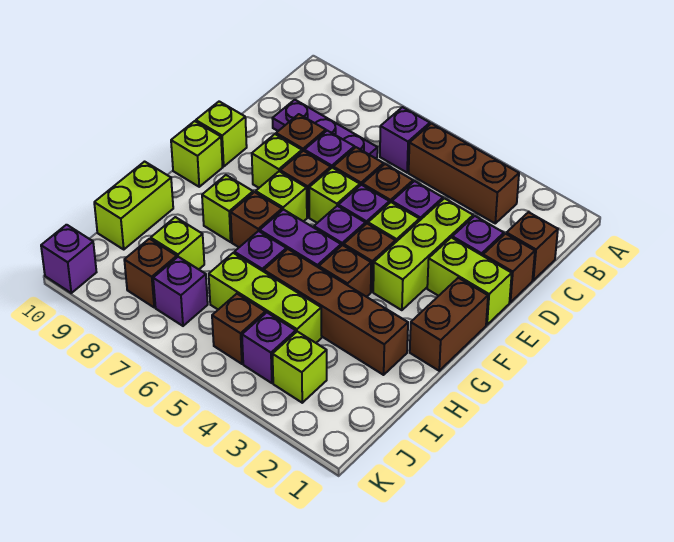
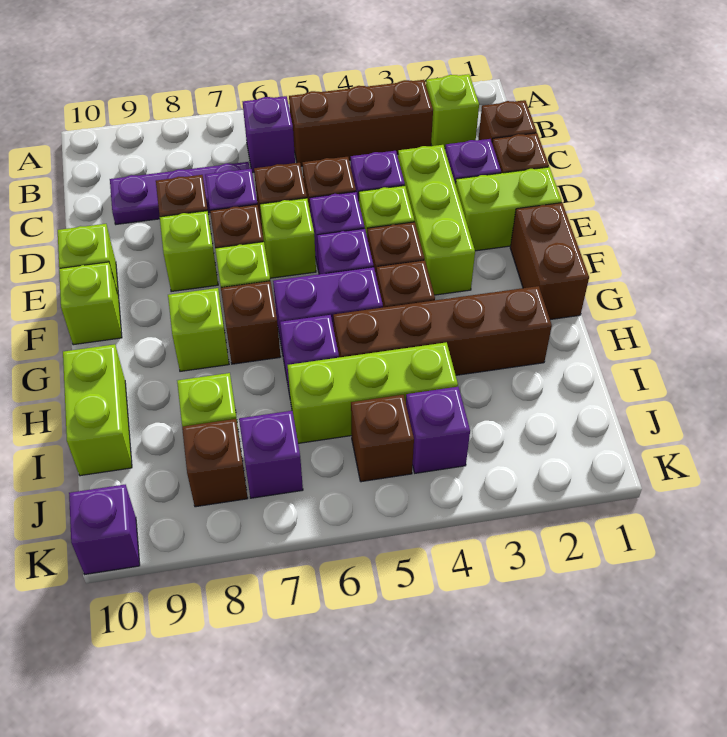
lime brick J3 level 1 -> lime brick B2 level 1

